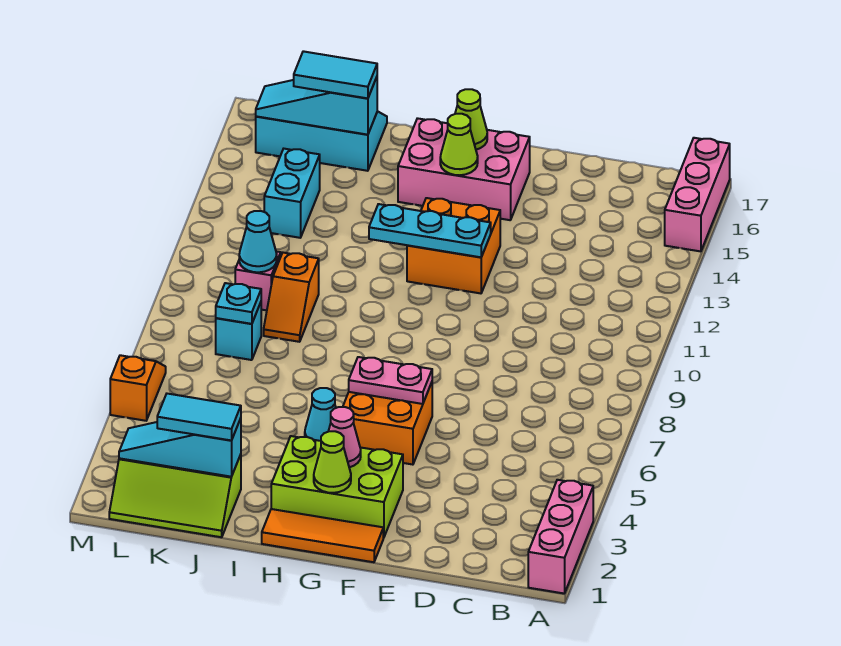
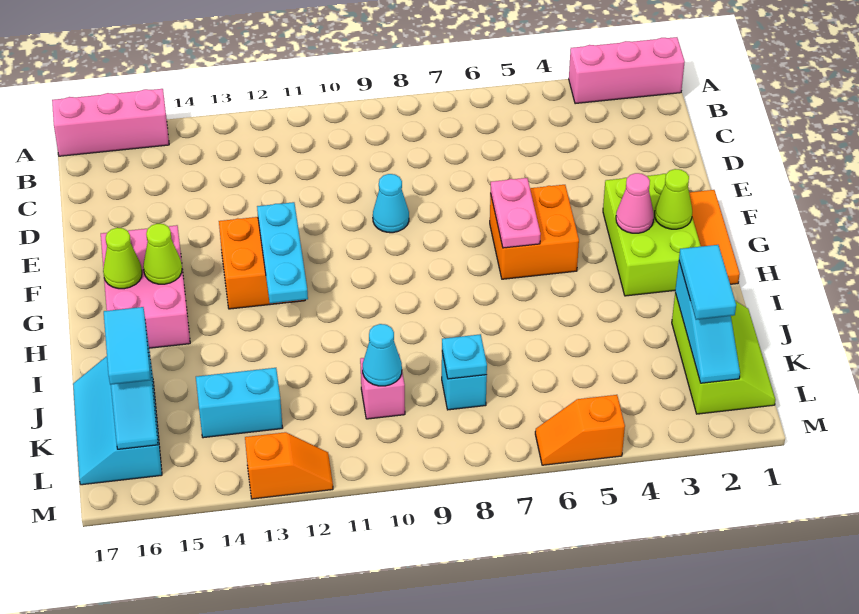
cyan cone H5 level 1 -> cyan cone E9 level 1
orange slope J9:J10 level 1 top 10 -> orange slope M12:M13 level 1 top 13

